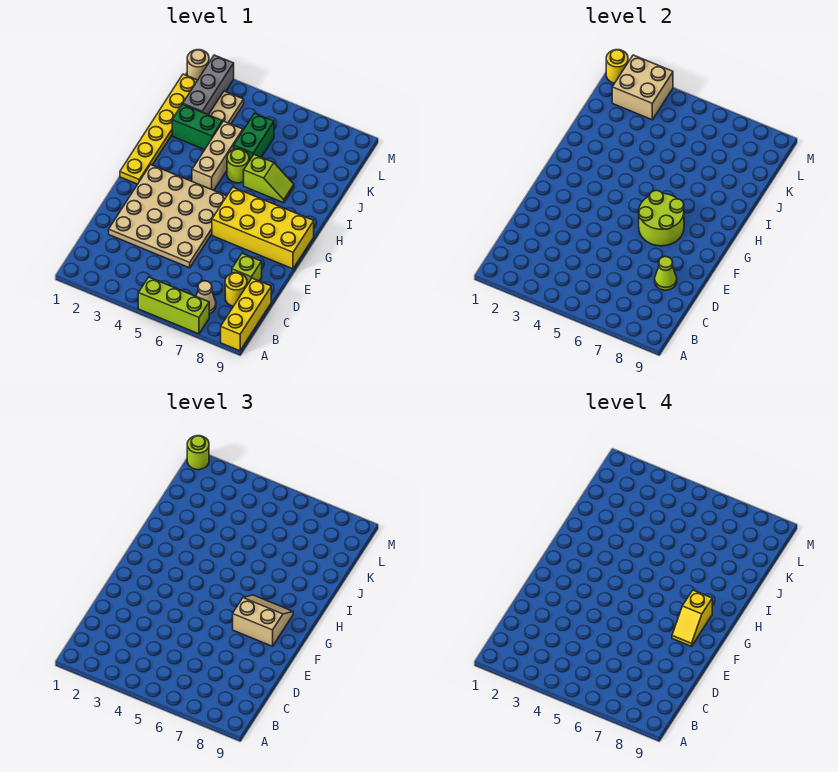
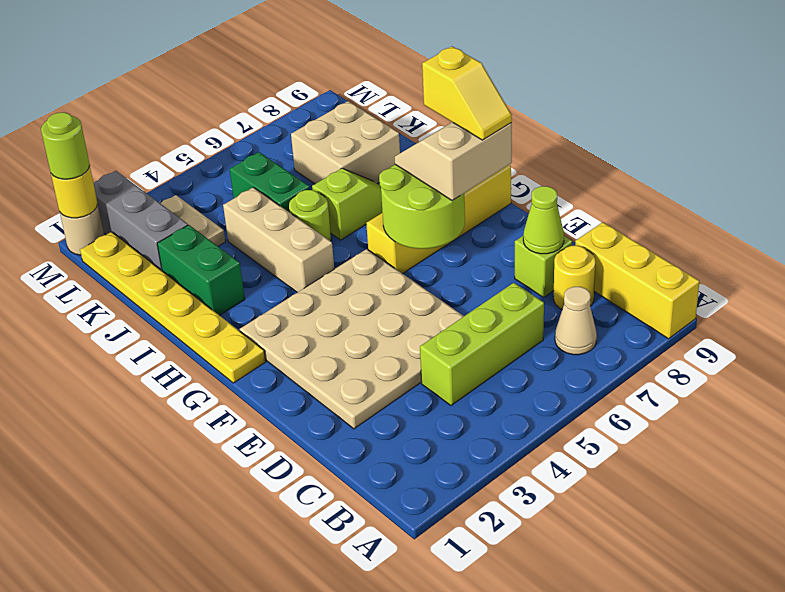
lime brick A5:A7 level 1 -> lime brick C4:C6 level 1
yellow brick F6:G9 level 1 -> yellow brick G6:G9 level 1
green brick J2:J3 level 1 -> green brick I2:J2 level 1
tan brick L2:M3 level 2 -> tan brick J7:K8 level 1

